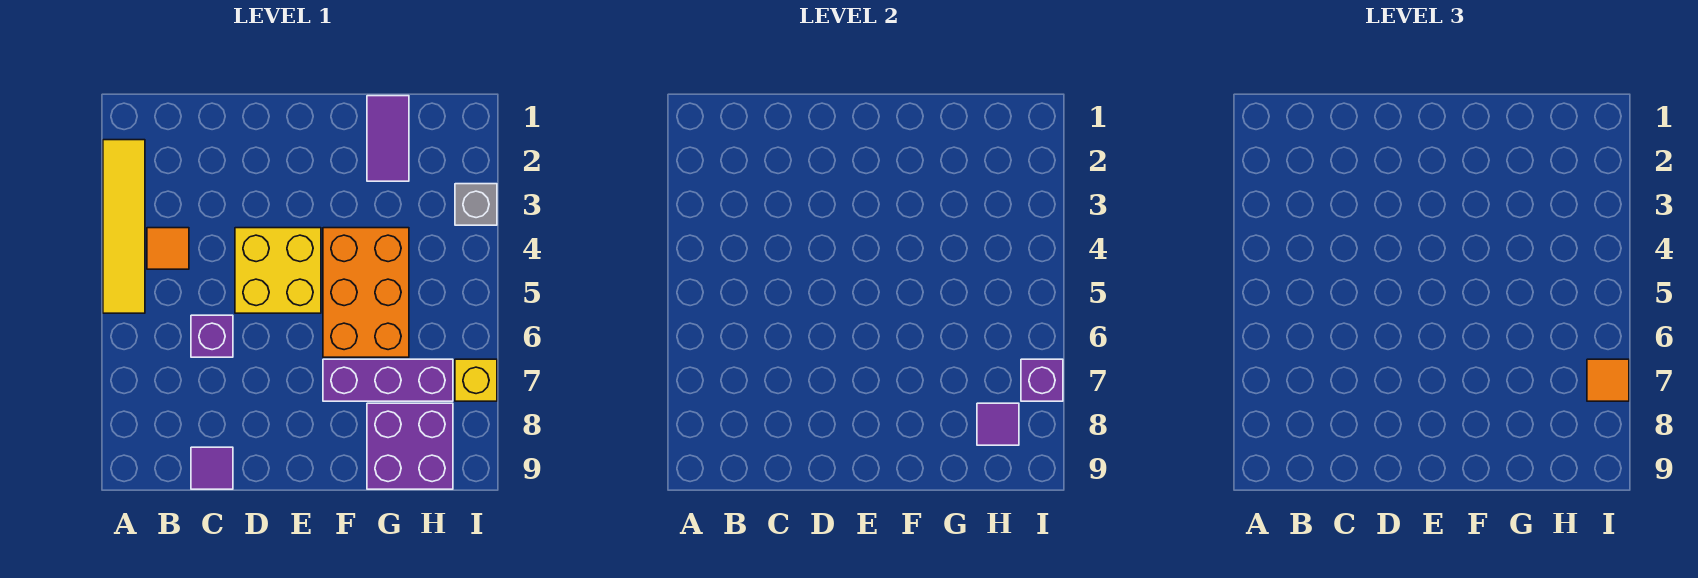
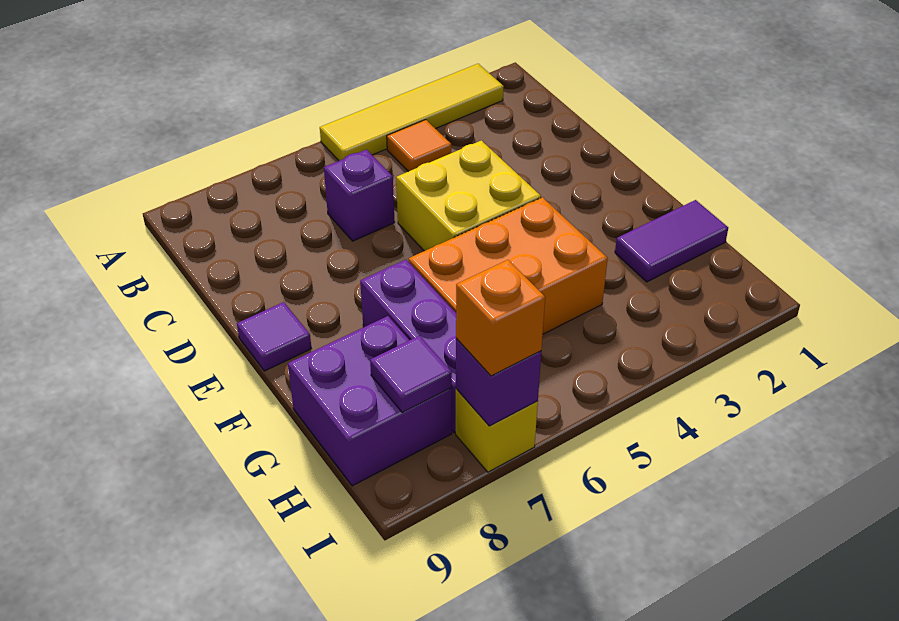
purple tile C9 level 1 -> purple tile E9 level 1
grey brick I3 level 1 -> none
orange tile I7 level 3 -> orange brick I7 level 3

